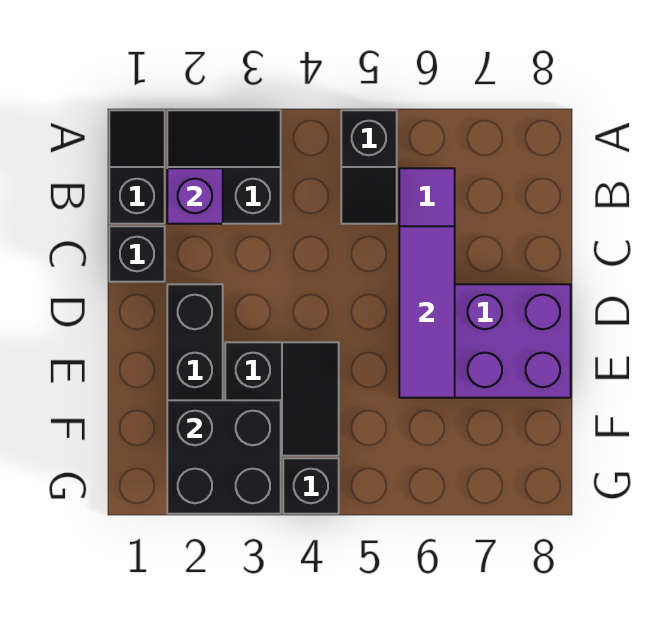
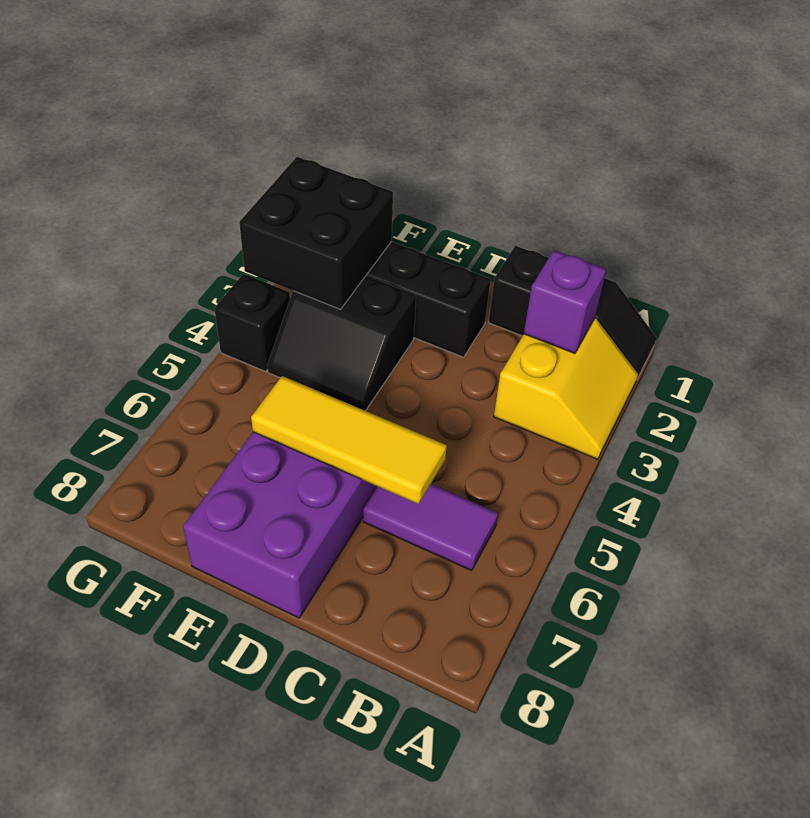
black slope A2:B3 level 1 top B -> yellow slope A2:B3 level 1 top B
black slope A5:B5 level 1 top A -> none
purple tile C6:E6 level 2 -> yellow tile C6:E6 level 2

